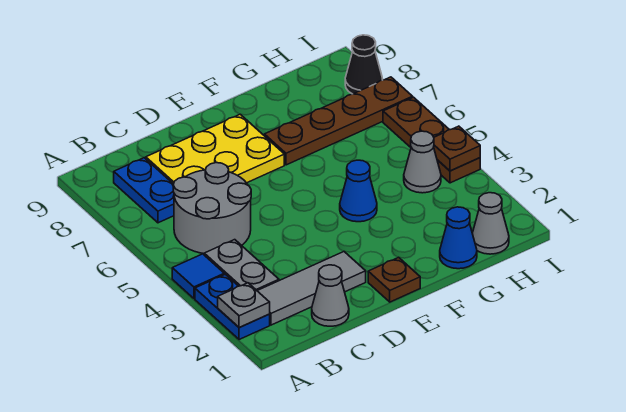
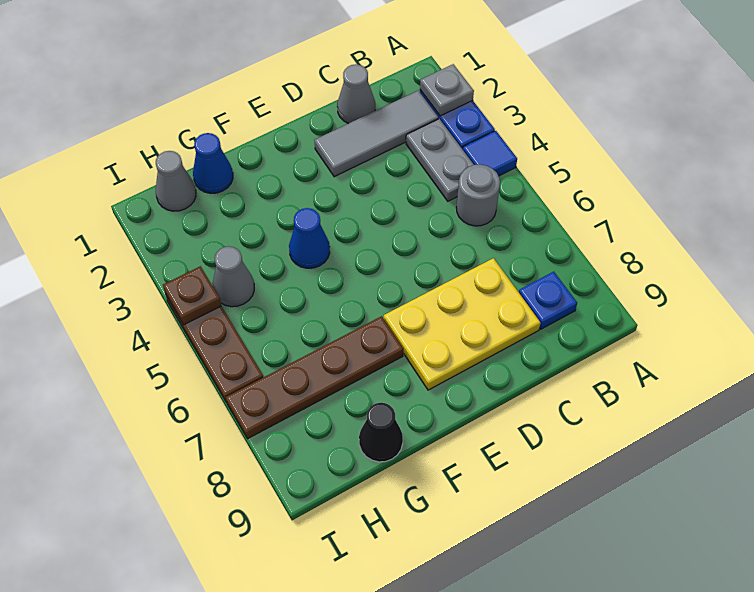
grey round brick B5:C6 level 1 -> grey round brick B5 level 1
blue plate B7:B8 level 1 -> blue plate B8 level 1
brown plate E1 level 1 -> none
black cone I8 level 1 -> black cone G9 level 1

